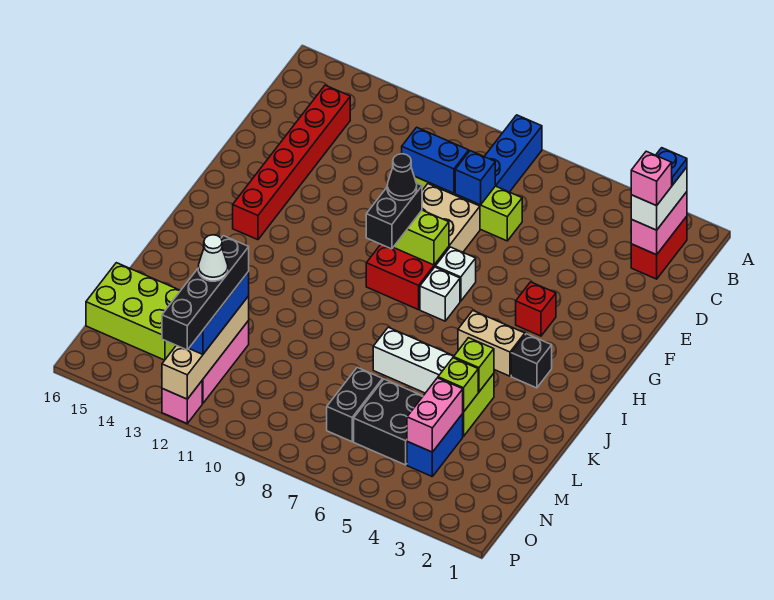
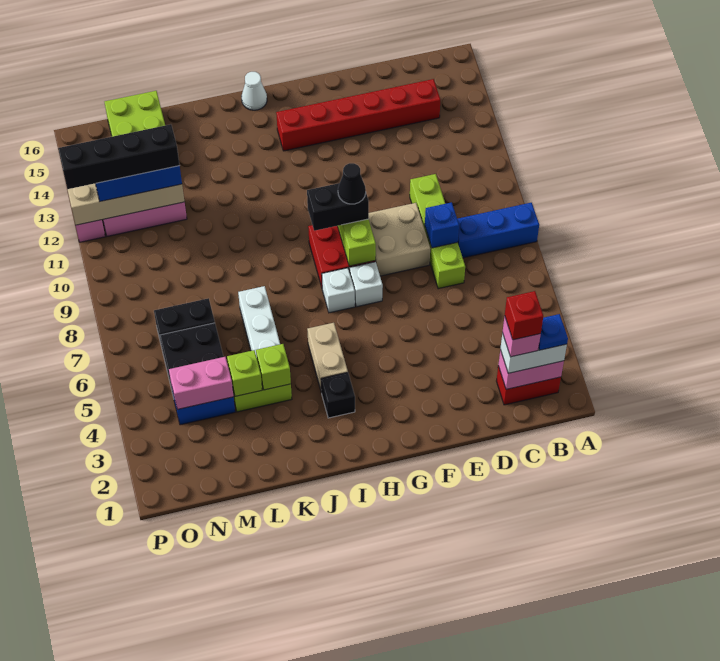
blue brick D9:D10 level 2 -> none
red brick G4 level 1 -> red brick C2 level 5
white cone N12 level 5 -> white cone I16 level 1

